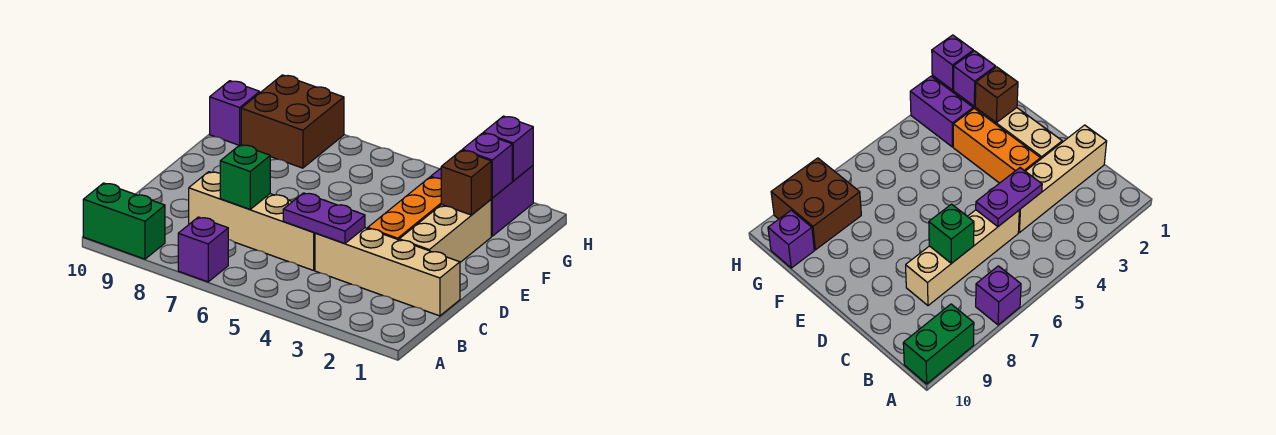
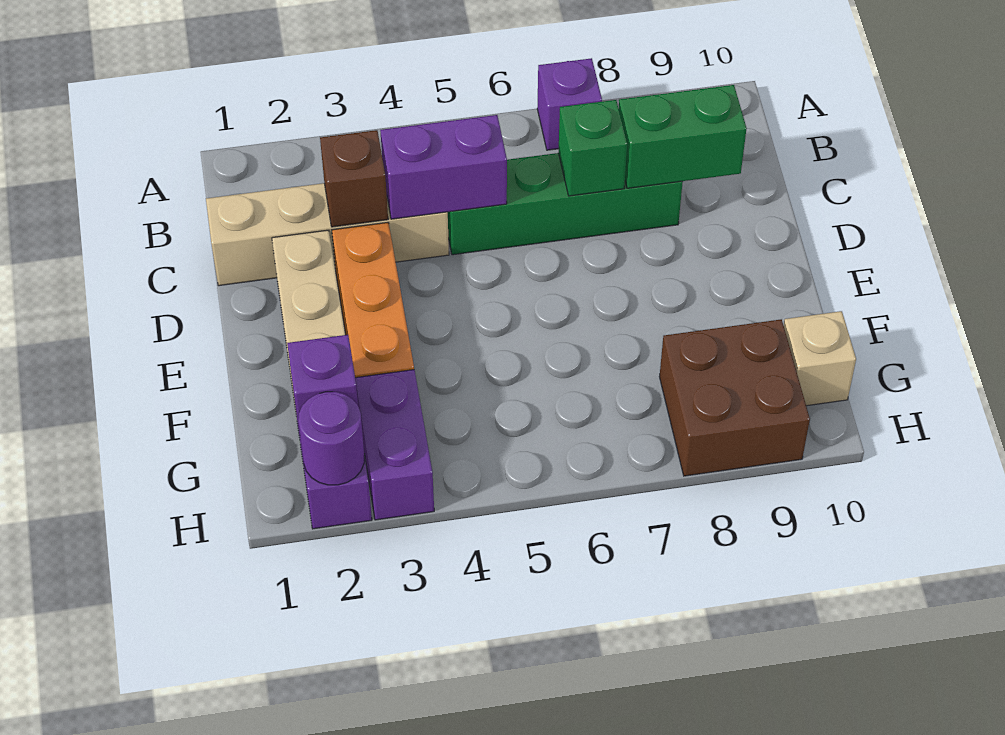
green brick A9:A10 level 1 -> green brick C8:C9 level 2
purple plate C4:C5 level 2 -> purple brick C4:C5 level 2
tan brick C5:C8 level 1 -> green brick C5:C8 level 1
brown brick F2 level 2 -> brown brick C3 level 2
purple brick G10 level 1 -> tan brick G10 level 1
purple brick H2 level 2 -> purple round brick H2 level 2

